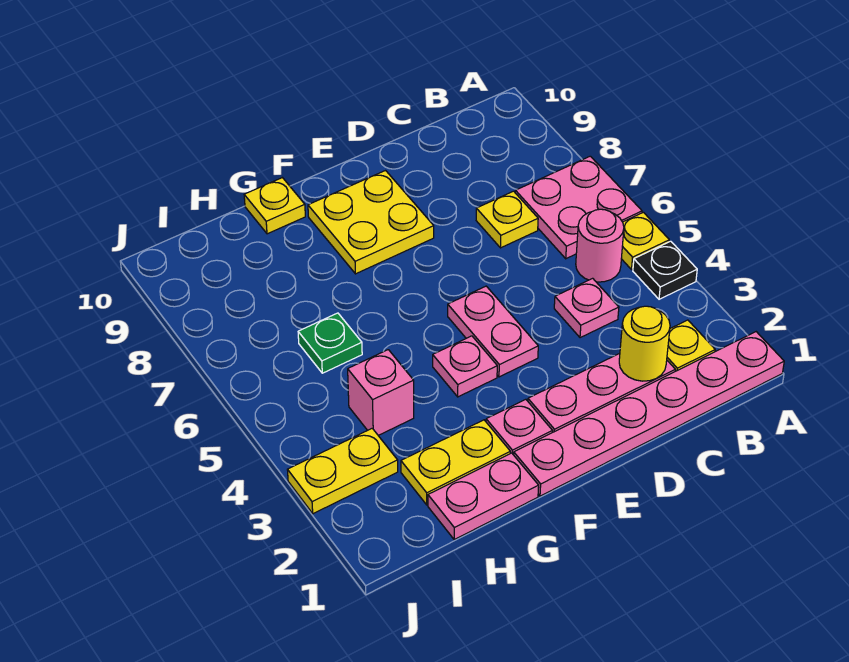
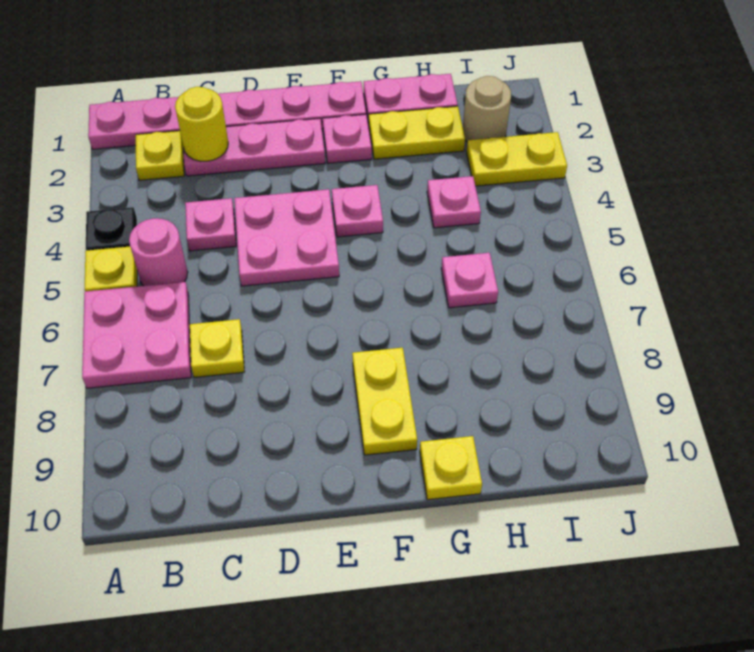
pink plate E4:E5 level 1 -> pink plate D4:E5 level 1
yellow plate E8:F9 level 1 -> yellow plate F8:F9 level 1
pink brick H4 level 1 -> pink plate H4 level 1
green plate H6 level 1 -> pink plate H6 level 1
none -> tan round brick I2 level 1

